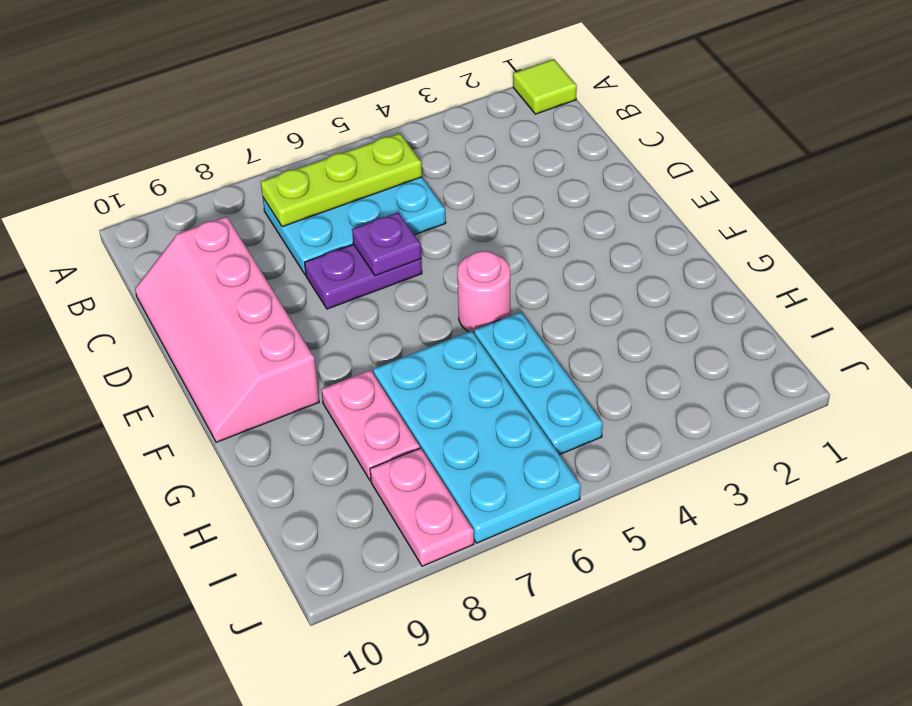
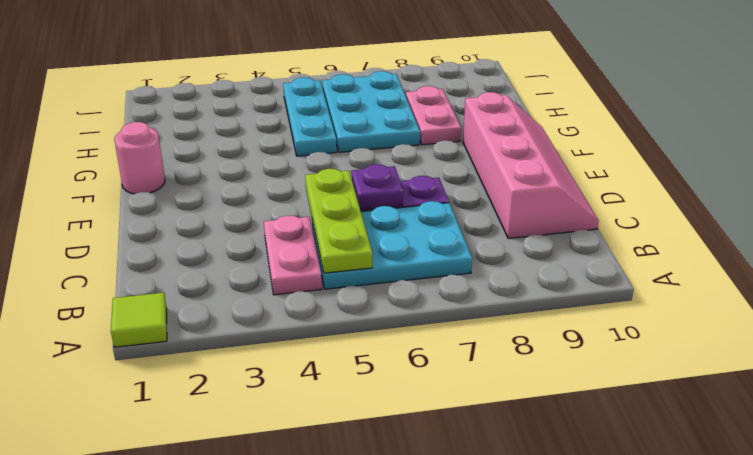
lime plate B5:B7 level 2 -> lime plate B5:D5 level 2
pink round brick F5 level 1 -> pink round brick F1 level 1
cyan plate G6:J7 level 1 -> cyan plate G6:I7 level 1
pink plate I8:J8 level 1 -> pink plate B4:C4 level 1

